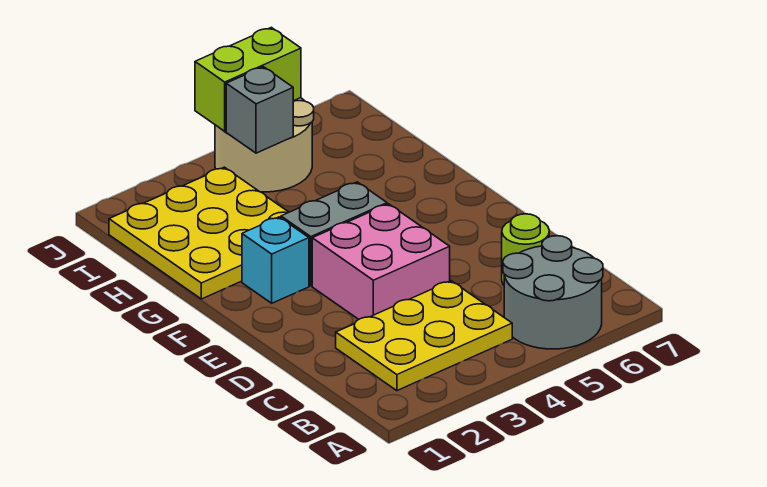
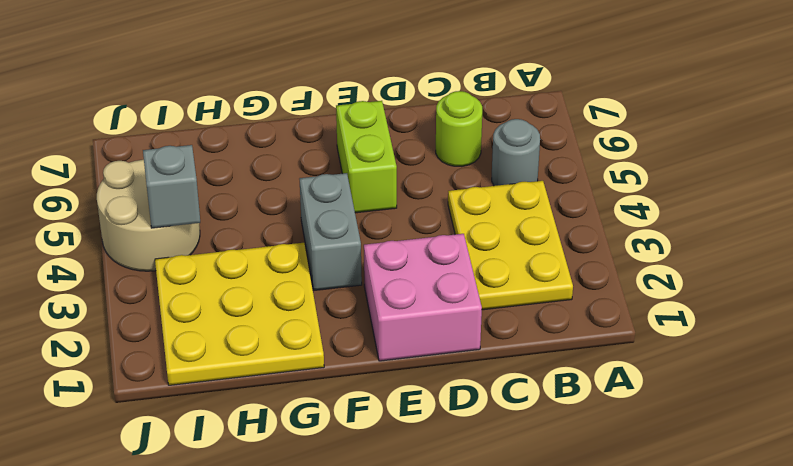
grey round brick A5:B6 level 1 -> grey round brick B5 level 1
pink brick D3:E4 level 1 -> pink brick D1:E2 level 1
cyan brick F2 level 1 -> none
lime brick J4:J5 level 2 -> lime brick E5:E6 level 1

